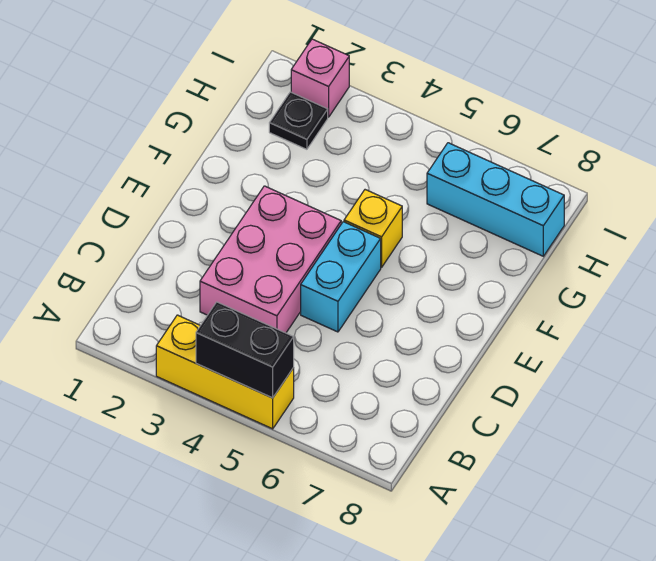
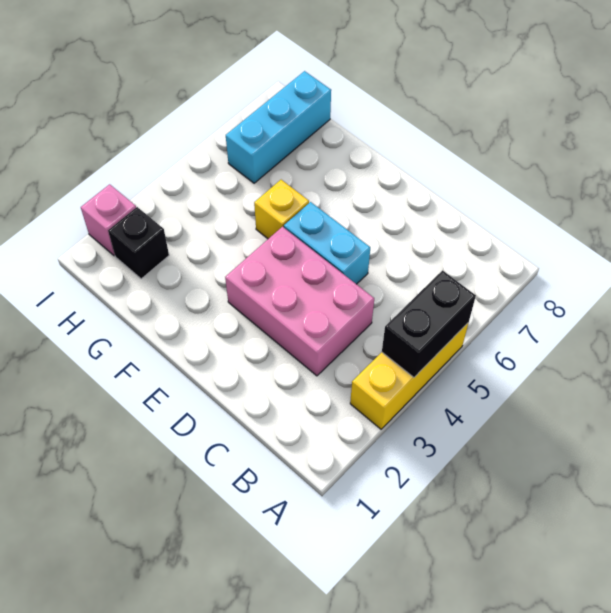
black plate H2 level 1 -> black brick H2 level 1

